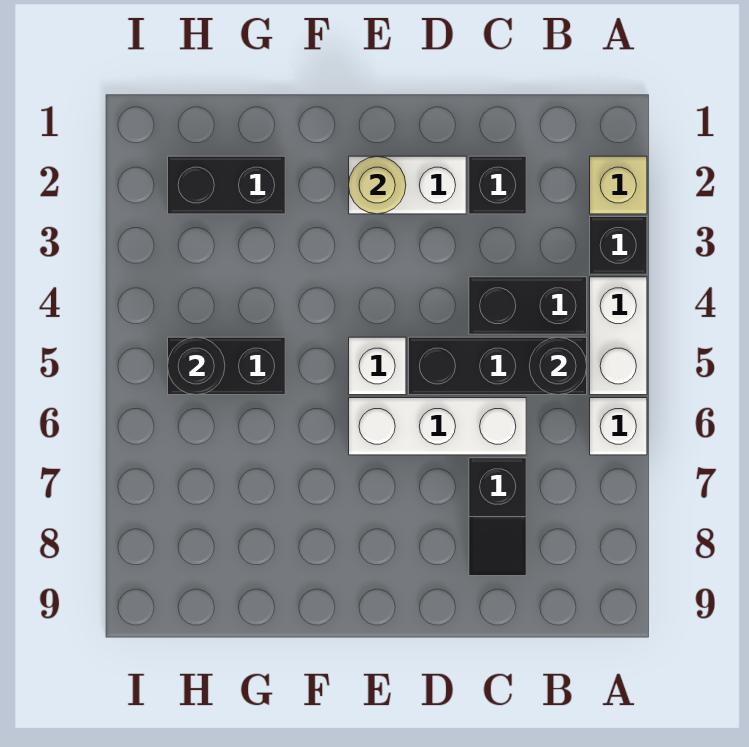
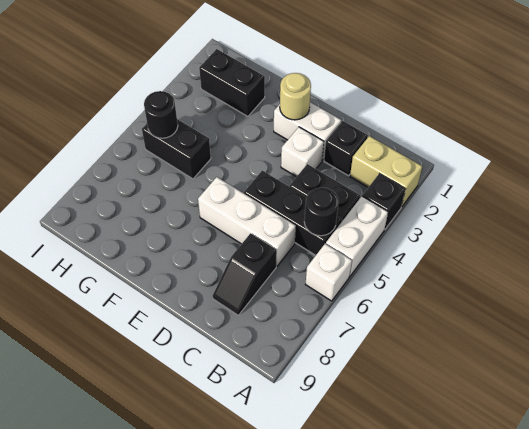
tan brick A2 level 1 -> tan brick A2:B2 level 1
white brick E5 level 1 -> white brick D3 level 1

